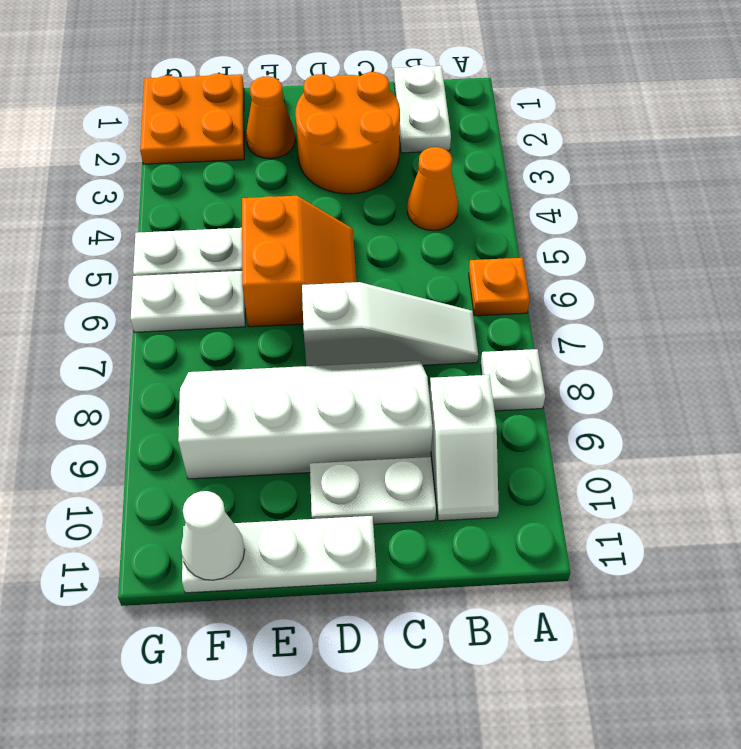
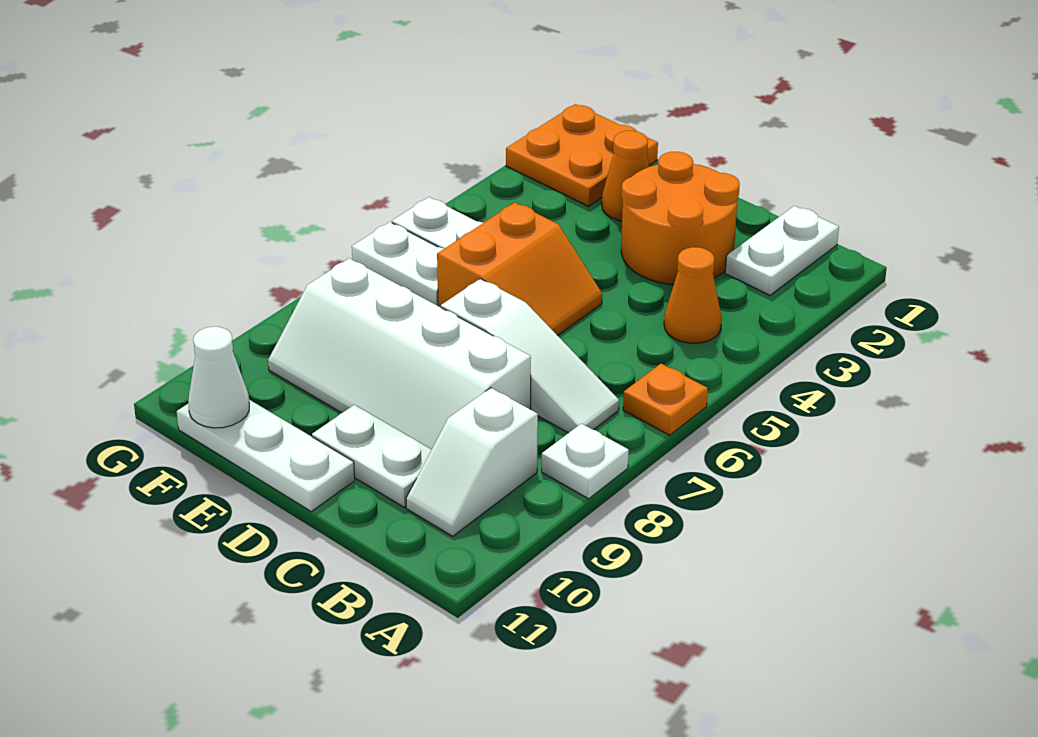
white slope C8:F9 level 1 top 9 -> white slope C8:F9 level 1 top 8

